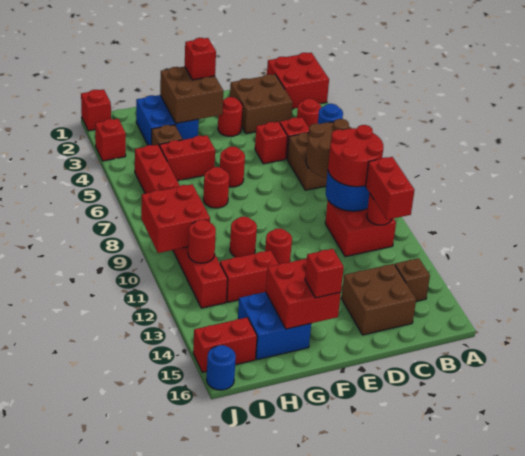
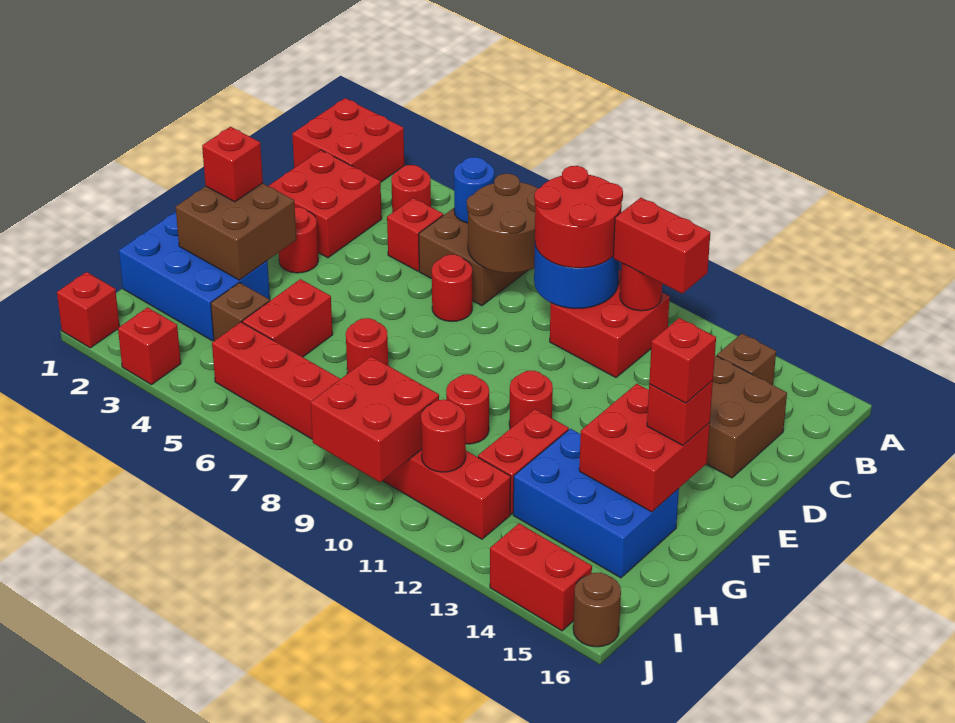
brown brick C2:D3 level 1 -> red brick C2:D3 level 1
red brick D5 level 1 -> red brick F15 level 4
red round brick F6 level 1 -> red round brick D7 level 1
blue brick G2:H3 level 1 -> blue brick G1:H3 level 1
blue brick G14:H15 level 1 -> blue brick G13:H15 level 1
red brick I15:J15 level 1 -> red brick J14:J15 level 1
blue round brick J16 level 1 -> brown round brick J16 level 1

